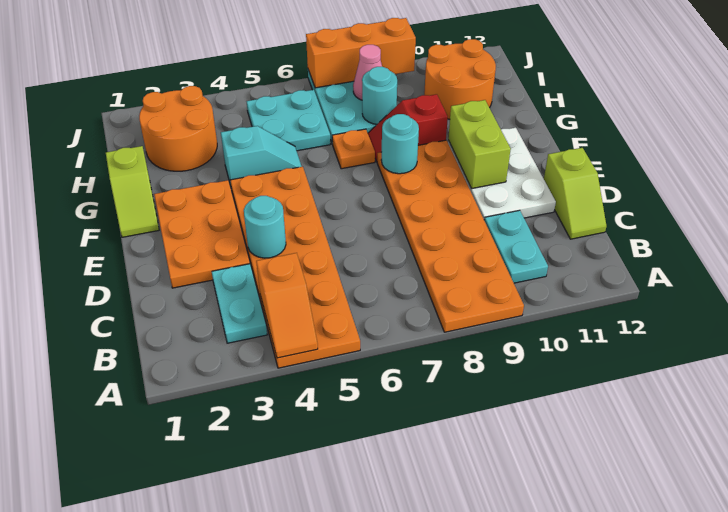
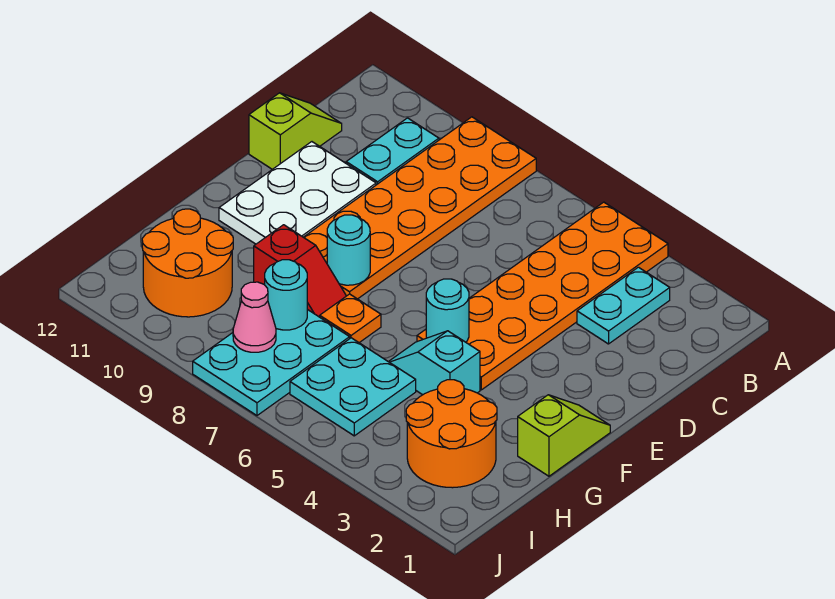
orange slope A4:B4 level 2 top B -> none
orange plate D2:F3 level 1 -> none
cyan round brick D4 level 2 -> cyan round brick F5 level 2
lime brick E10:F10 level 2 -> none
orange brick J7:J9 level 2 -> none

